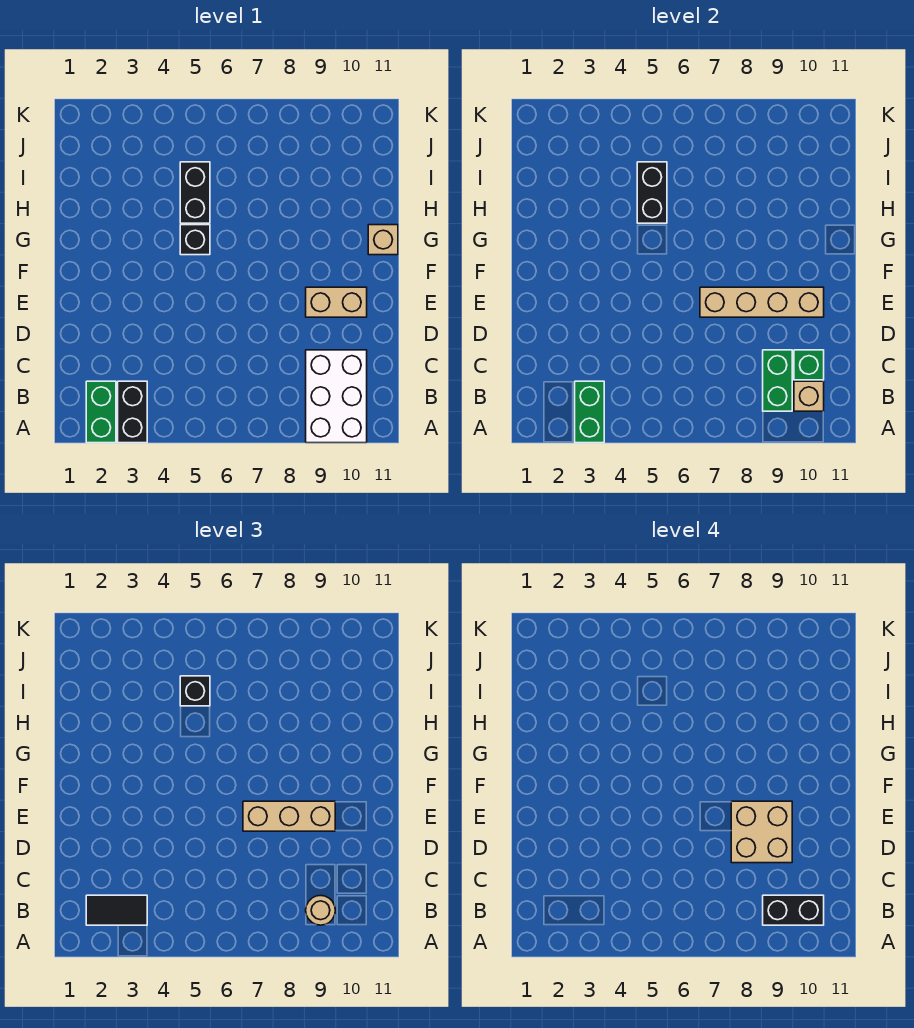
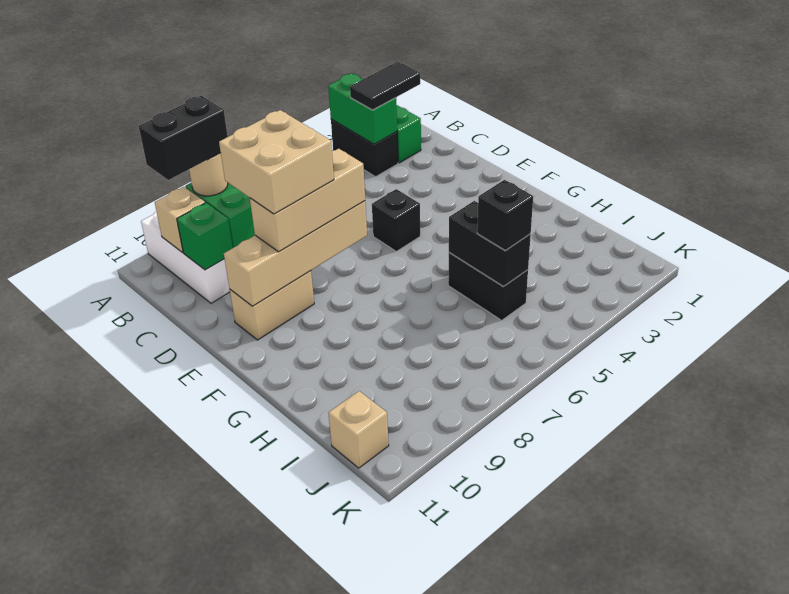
black brick G5 level 1 -> black brick E5 level 1
tan brick G11 level 1 -> tan brick J11 level 1

